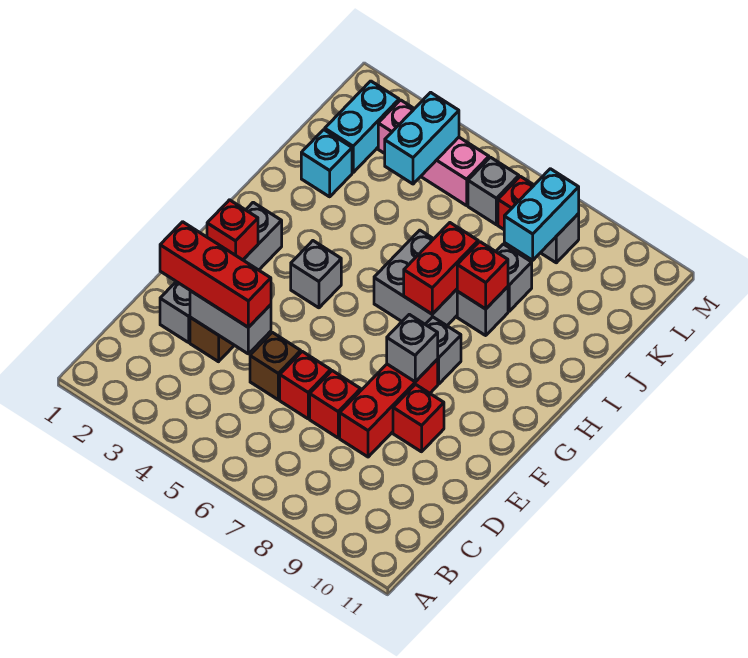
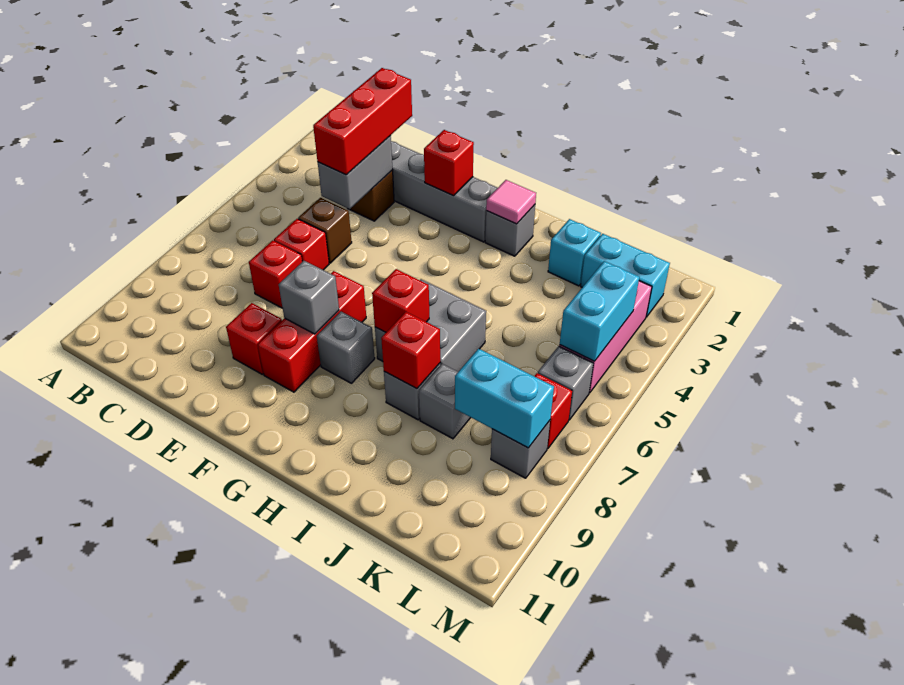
red brick D8:F8 level 1 -> red brick F7:F9 level 1
grey brick G4 level 1 -> grey brick H2 level 1
none -> pink tile H2 level 2
red brick H7:I7 level 2 -> red brick H7 level 2
cyan brick K4:L4 level 2 -> cyan brick L4:L5 level 2

